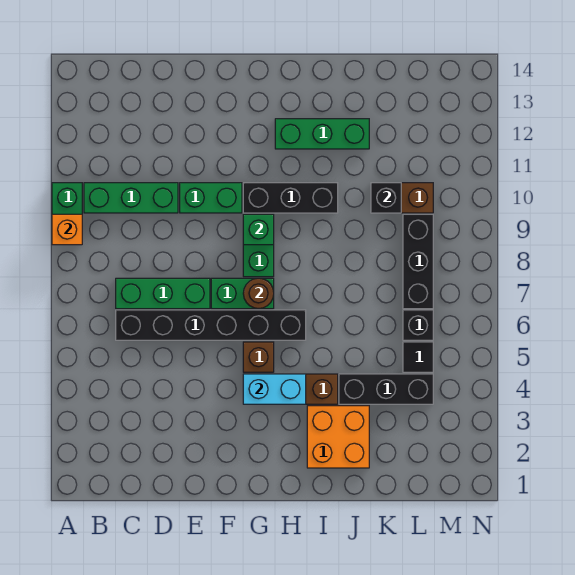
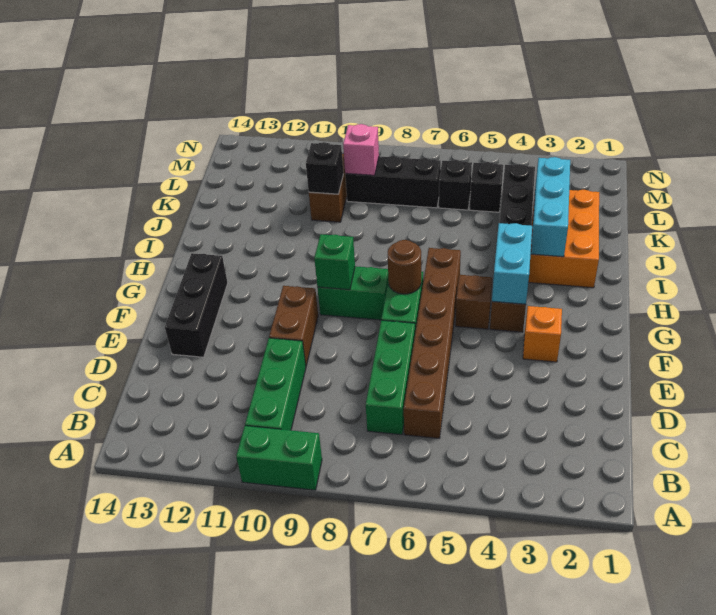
orange brick A9 level 2 -> orange brick F3 level 1
black brick C6:H6 level 1 -> brown brick C6:H6 level 1
green brick E10:F10 level 1 -> brown brick E10:F10 level 1
black brick G10:I10 level 1 -> black brick E13:G13 level 1
green brick H12:J12 level 1 -> none
orange brick I2:J3 level 1 -> orange brick I2:K3 level 1
none -> cyan brick I3:K3 level 2
black tile L5 level 1 -> black brick L5 level 1
none -> pink brick L9 level 2

